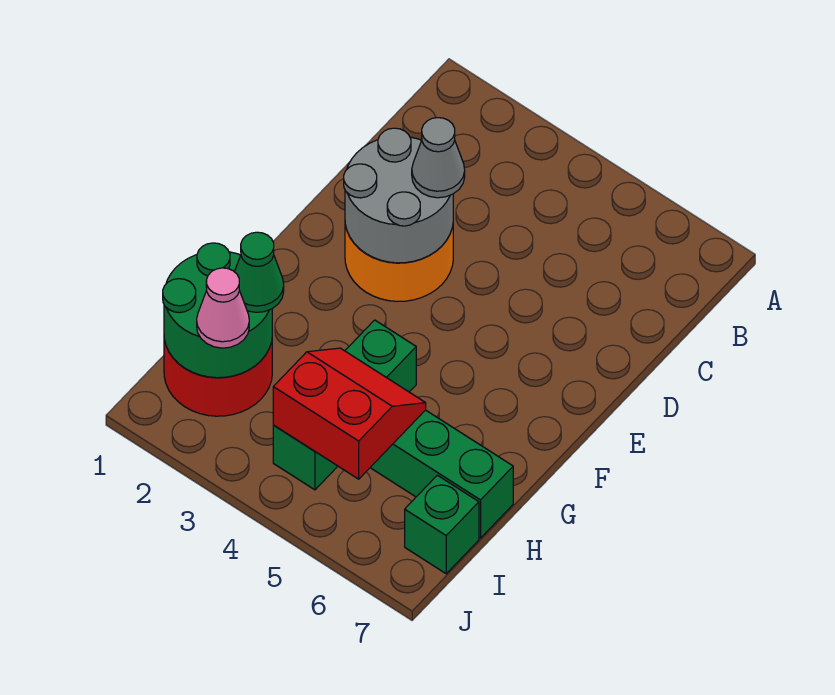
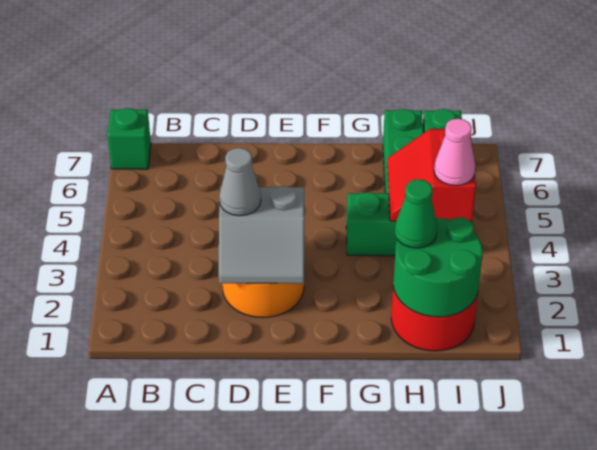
none -> green brick A7 level 1
grey round brick D2:E3 level 2 -> grey slope D2:E3 level 2 top 3
pink cone I2 level 3 -> pink cone I4 level 3

